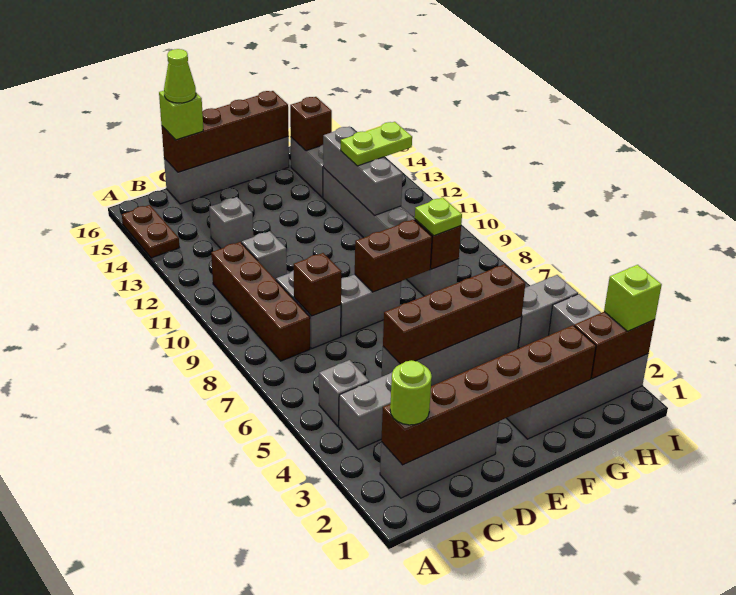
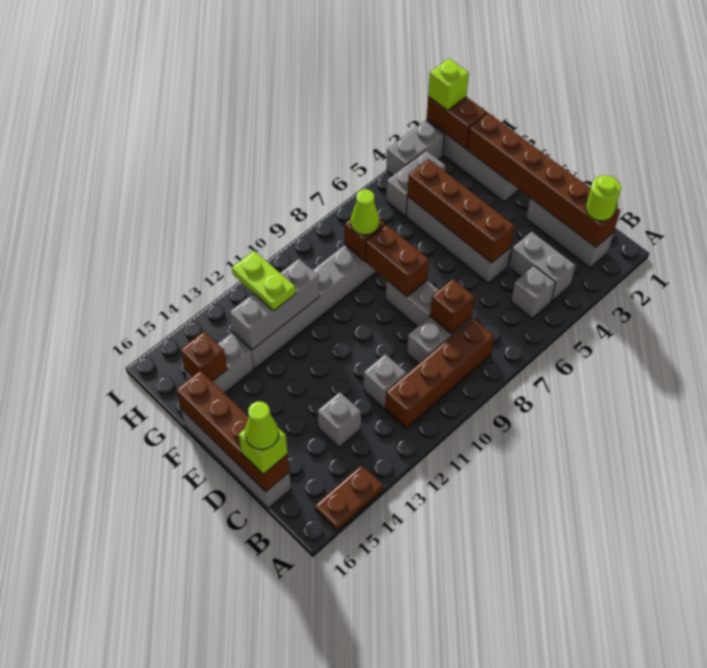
lime plate G8 level 3 -> lime cone G8 level 3
grey brick H5:I5 level 1 -> grey brick H4:H5 level 1

